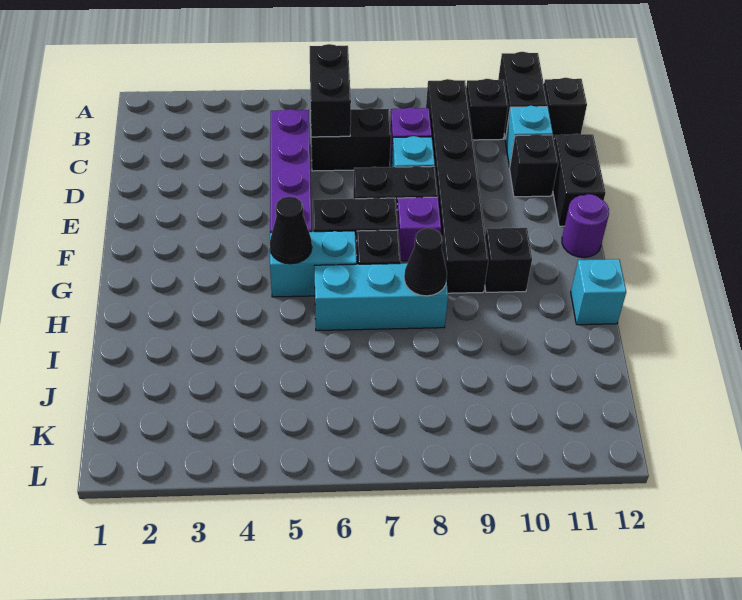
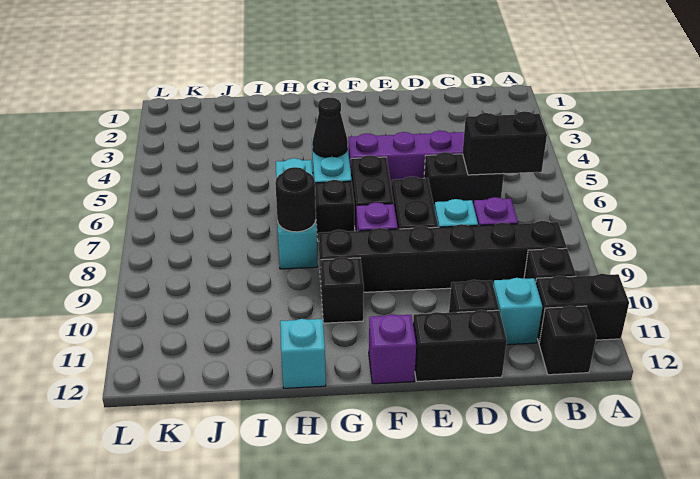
black brick C6:C7 level 1 -> black brick C6:D6 level 1
purple round brick F12 level 1 -> purple brick F12 level 1
black cone H8 level 2 -> black round brick H8 level 2

